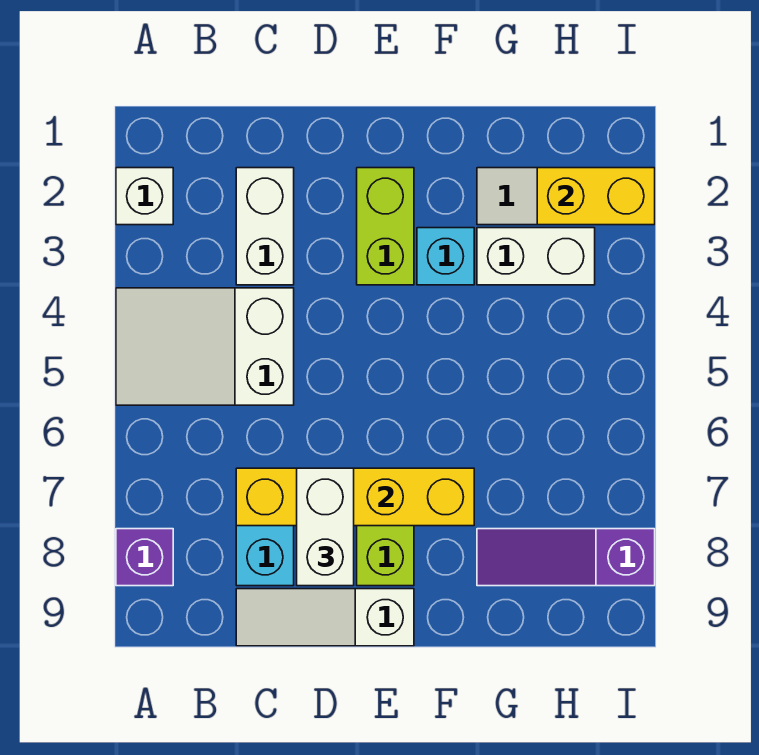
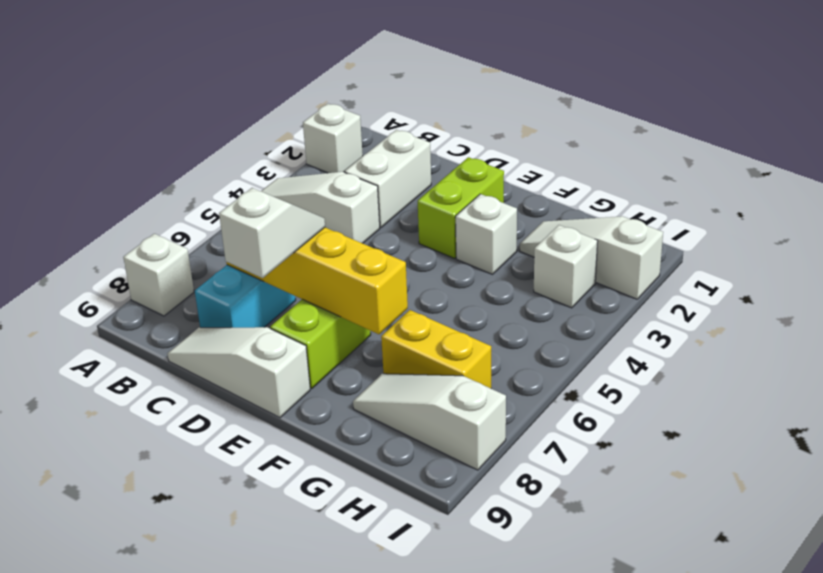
white slope A4:C5 level 1 top C -> white slope A4:C4 level 1 top C
purple brick A8 level 1 -> white brick A8 level 1
white brick D7:D8 level 3 -> white slope D7:D8 level 3 top 8
cyan brick F3 level 1 -> white brick F3 level 1
white brick G3:H3 level 1 -> white brick H3 level 1
purple slope G8:I8 level 1 top I -> white slope G8:I8 level 1 top I
yellow brick H2:I2 level 2 -> yellow brick G7:H7 level 1

